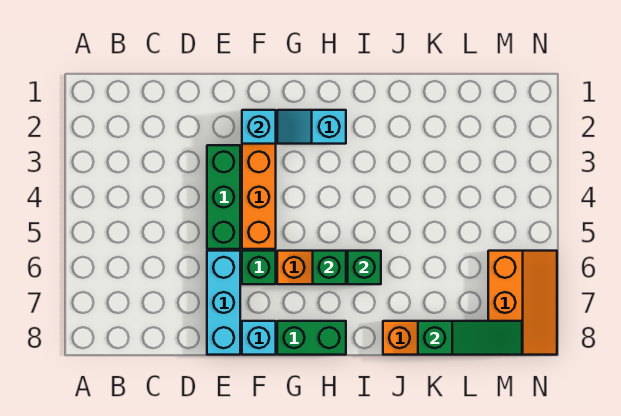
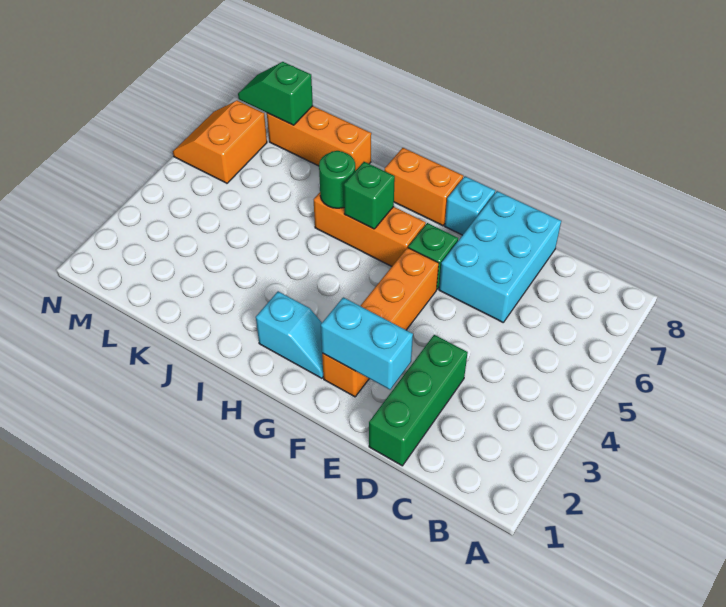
green brick E3:E5 level 1 -> green brick D1:D3 level 1
cyan brick E6:E8 level 1 -> cyan brick D6:E8 level 1
cyan brick F2 level 2 -> cyan brick E2:F2 level 2
green brick G8:H8 level 1 -> orange brick G8:H8 level 1
green brick I6 level 2 -> green round brick I6 level 2
green slope K8:M8 level 2 top K -> green slope L8:M8 level 2 top L
orange slope M6:N8 level 1 top M -> orange slope M6:N7 level 1 top M

